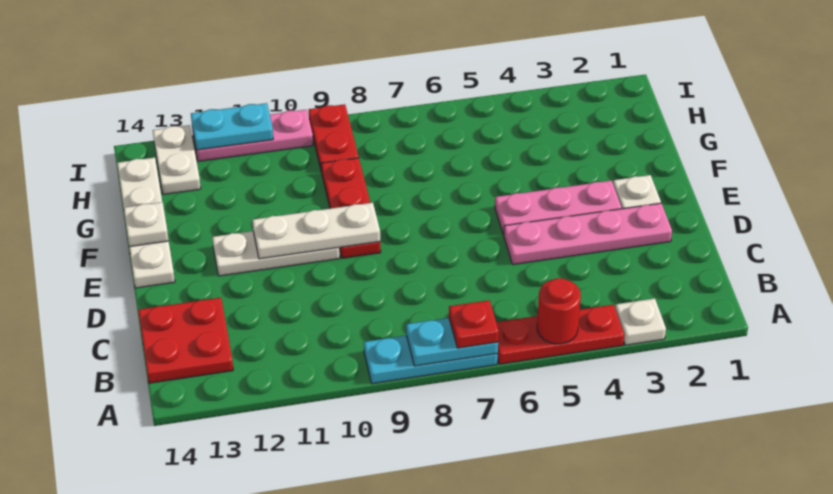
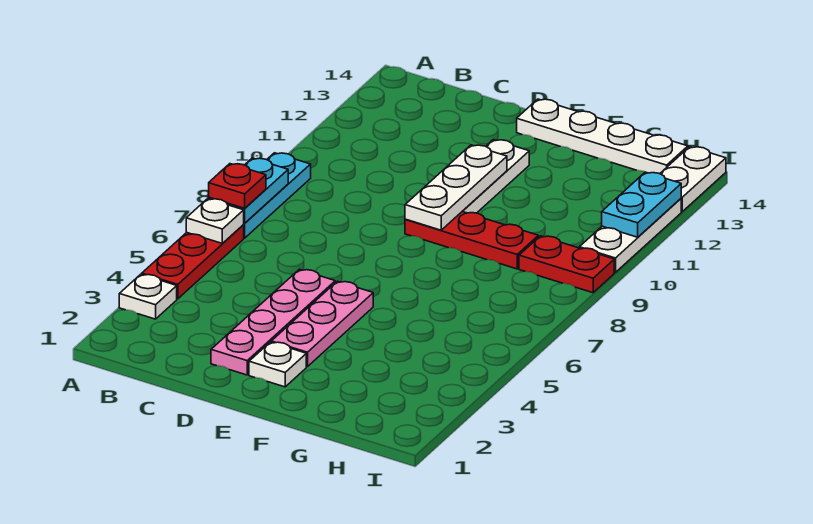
red round brick A5 level 2 -> none
red plate B13:C14 level 1 -> none
white plate F14 level 2 -> white plate A6 level 2
white plate H13:I13 level 1 -> white plate I13:I14 level 1
pink plate I10:I12 level 1 -> white plate I10:I12 level 1

